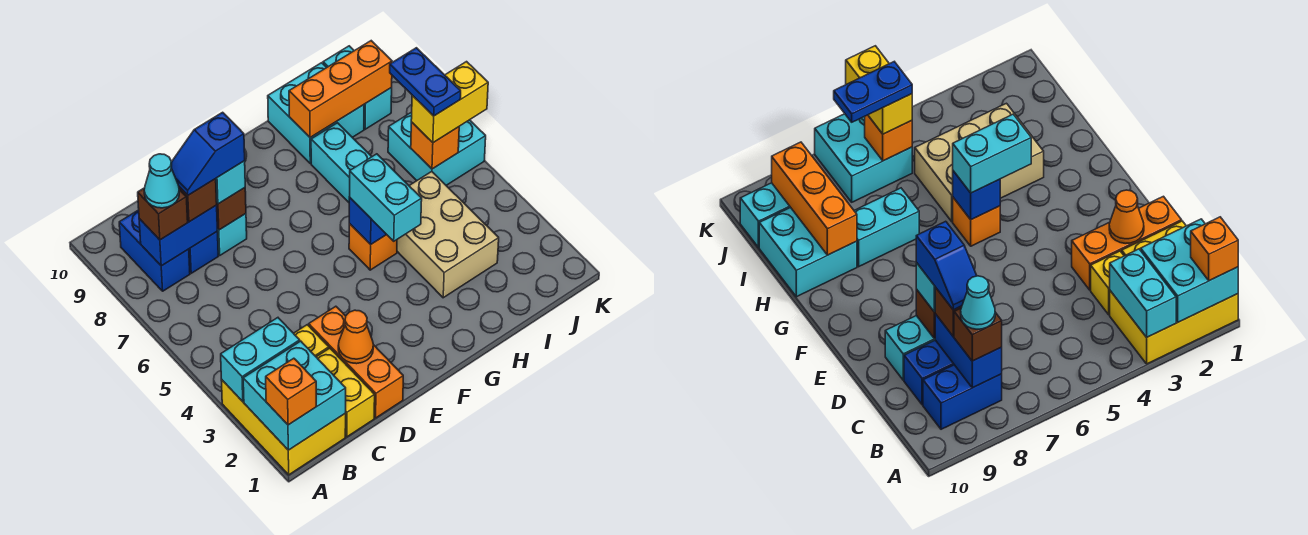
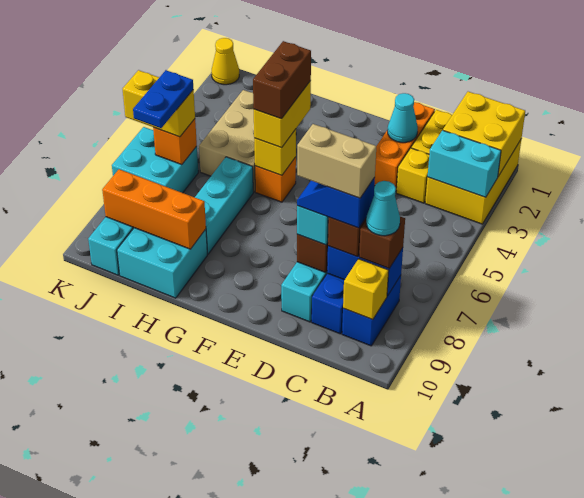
cyan brick A1:B2 level 2 -> yellow brick A1:B2 level 2
orange brick A1 level 3 -> none
none -> yellow brick B9 level 2
blue slope C8:D8 level 4 top D -> blue slope C8:D8 level 4 top C
none -> tan brick C8:D8 level 5
orange cone D2 level 2 -> cyan cone D2 level 2
cyan brick G4:G5 level 3 -> yellow brick G4:G5 level 3
none -> brown brick G4:G5 level 4
blue brick G5 level 2 -> yellow brick G5 level 2
cyan brick H7:H8 level 1 -> cyan brick H6:H8 level 1
none -> yellow cone K1 level 1

